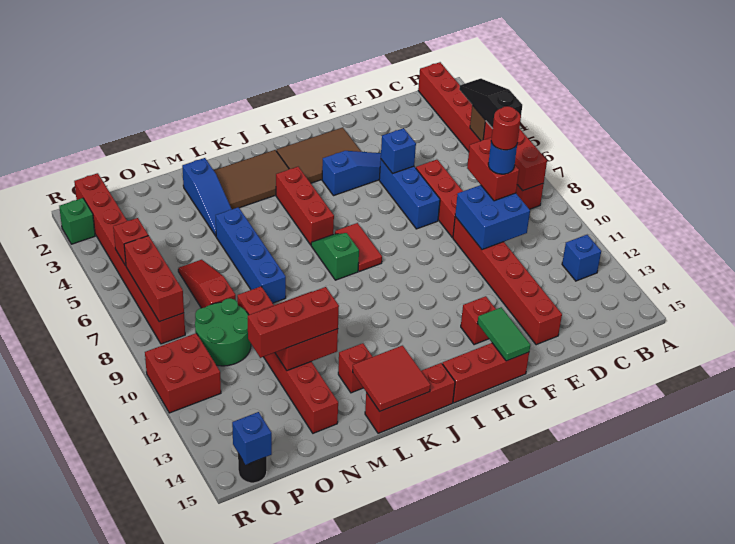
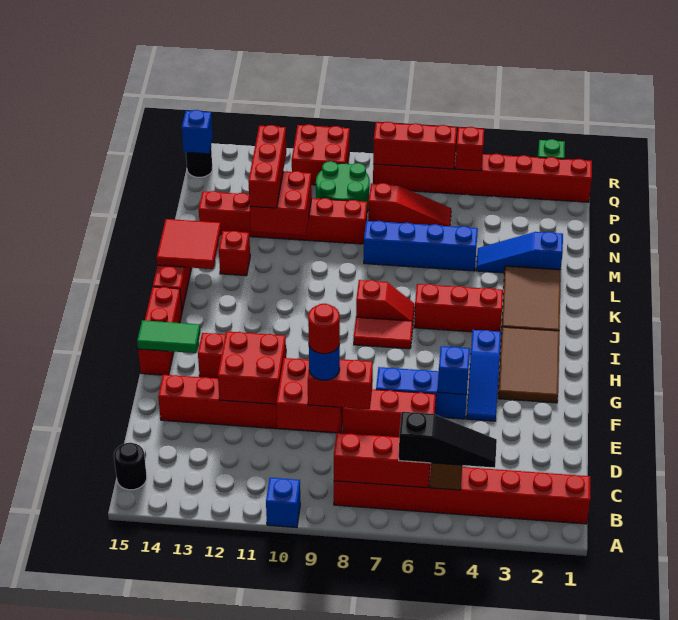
blue brick B12 level 1 -> blue brick A10 level 1
none -> black round brick B15 level 1
blue brick D9:E10 level 2 -> red brick D9:E10 level 2
none -> red brick E11:F12 level 2
green slope J7:J8 level 1 top 8 -> red slope J7:J8 level 1 top 8

